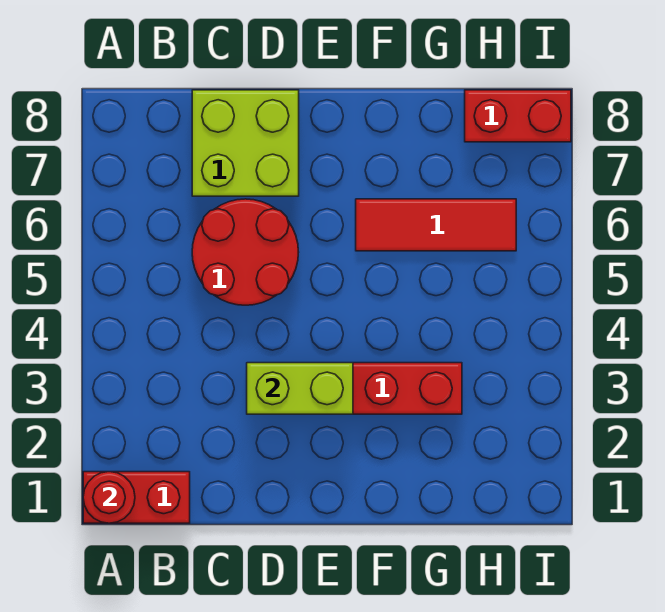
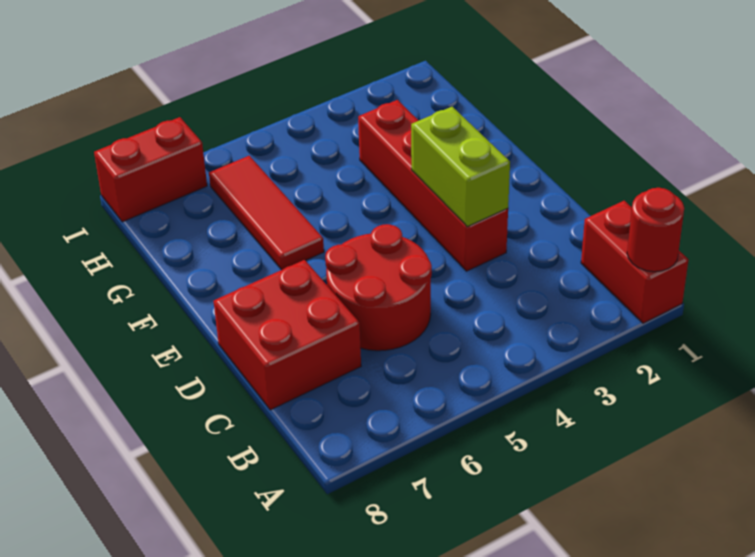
lime brick C7:D8 level 1 -> red brick C7:D8 level 1
red brick H8:I8 level 1 -> red brick I7:I8 level 1

